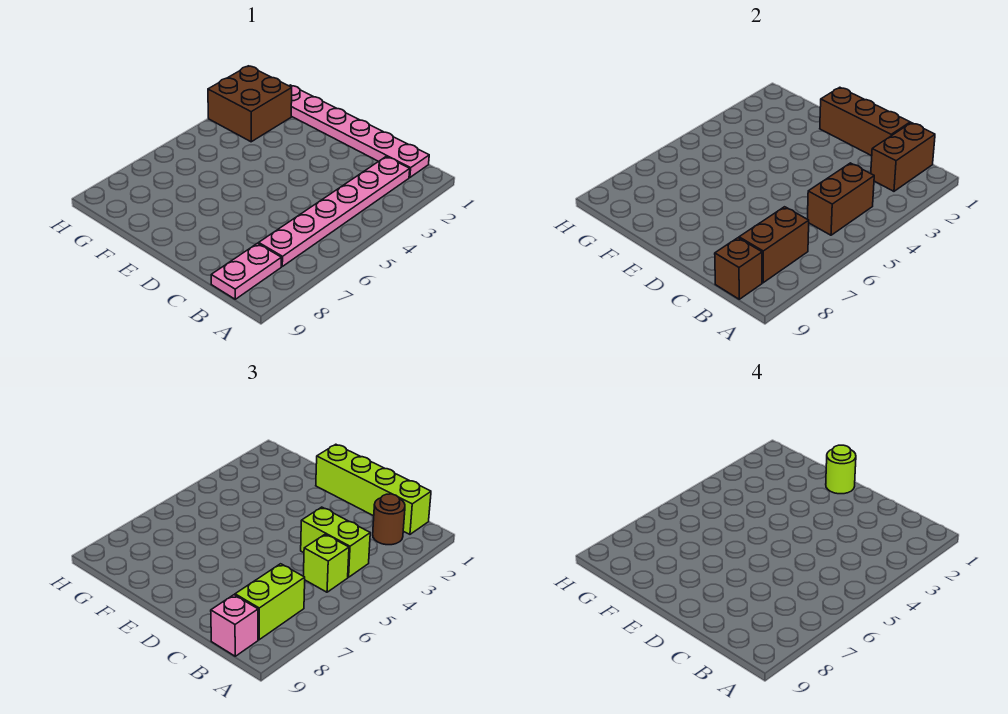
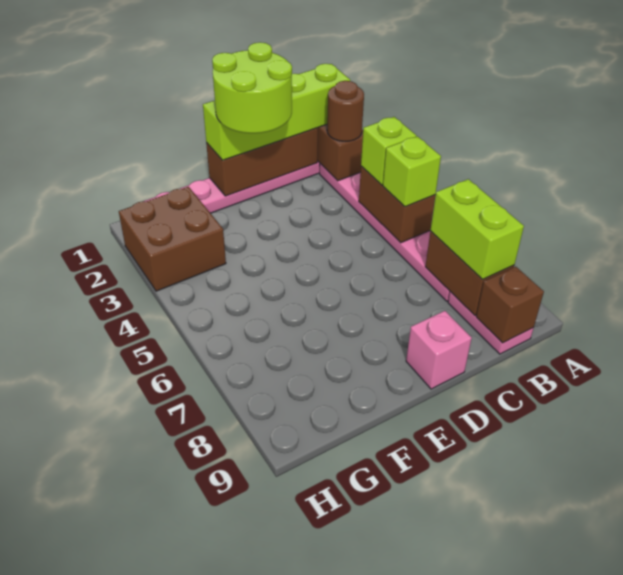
lime brick B4:C4 level 3 -> lime brick B4 level 3
pink brick B9 level 3 -> pink brick D9 level 1
lime round brick E1 level 4 -> lime round brick D1:E2 level 4

